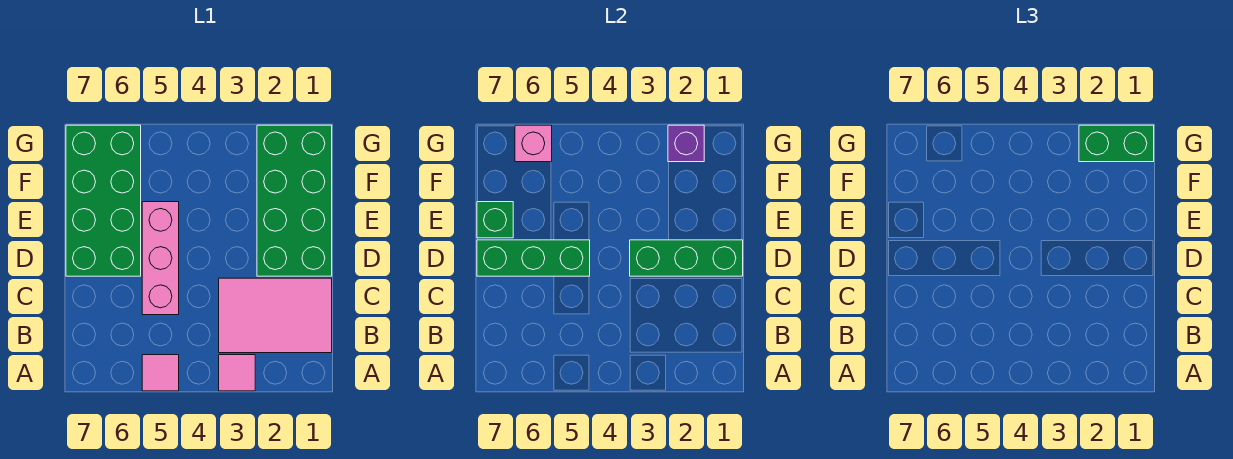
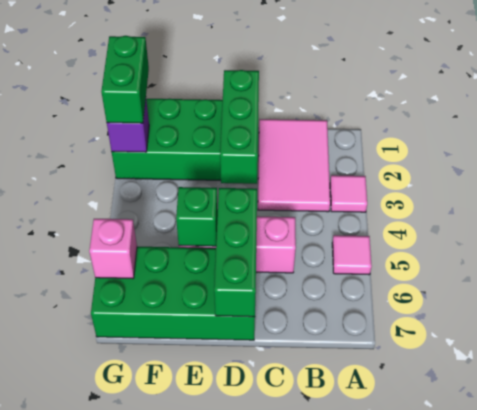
green brick E7 level 2 -> green brick E5 level 2

